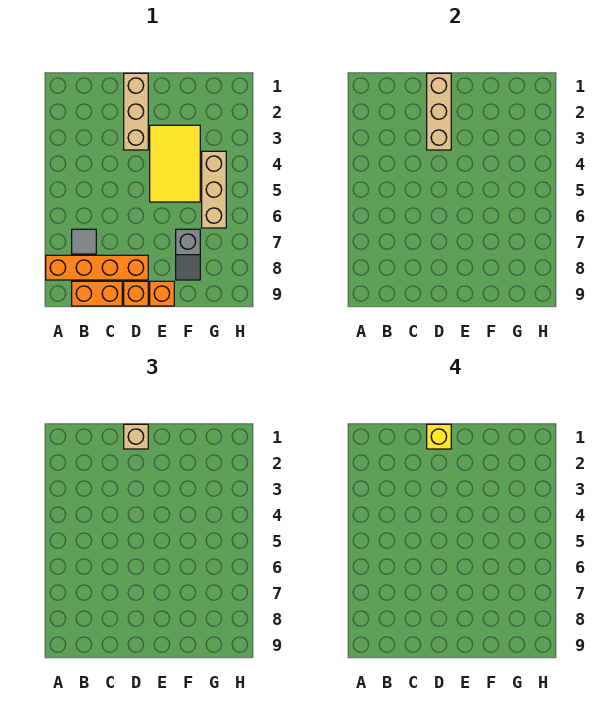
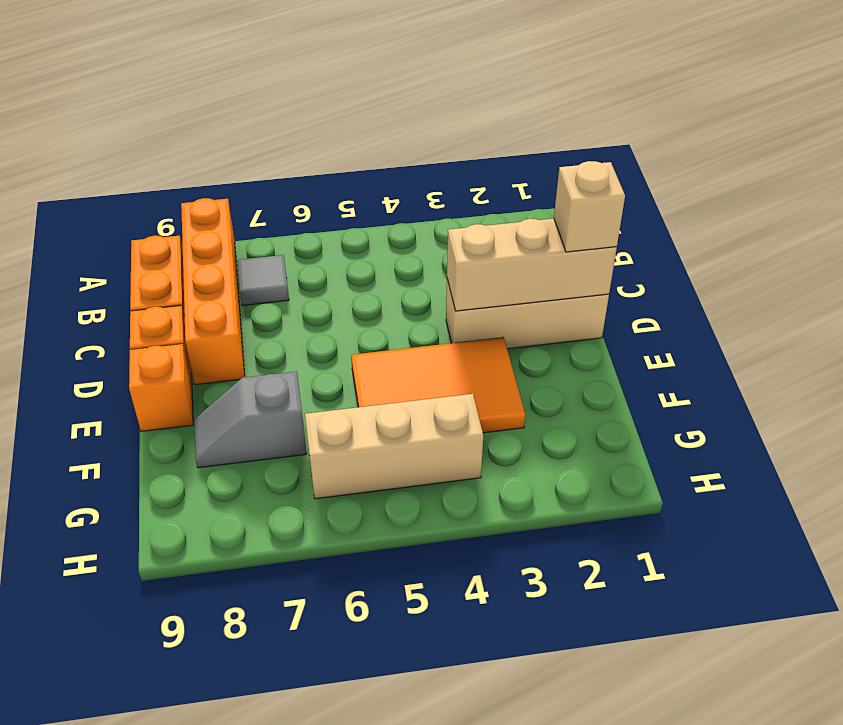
yellow brick D1 level 4 -> none
yellow tile E3:F5 level 1 -> orange tile E3:F5 level 1

